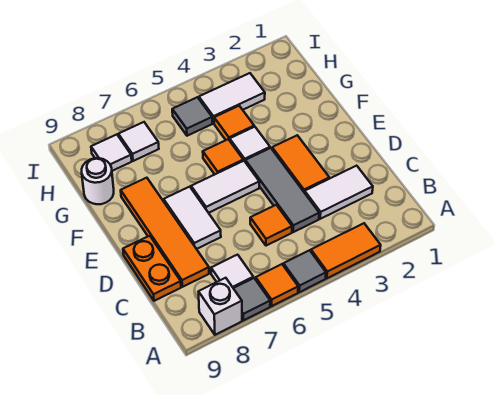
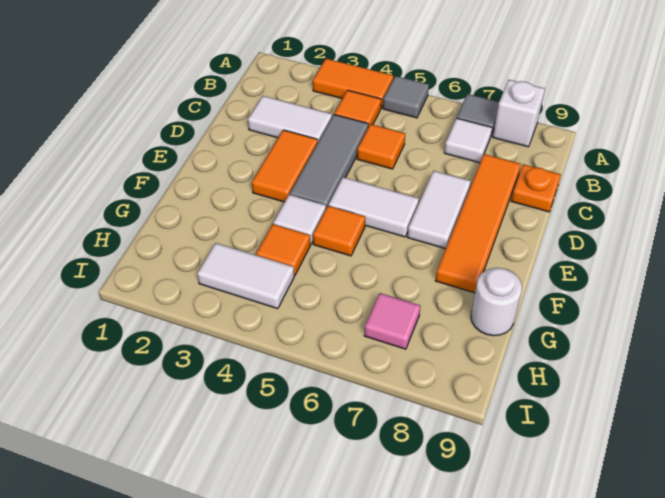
orange tile A6 level 1 -> orange tile B4 level 1
orange plate C9:D9 level 1 -> orange plate C9 level 1
grey tile H5 level 1 -> none
white tile H7 level 1 -> pink tile H7 level 1
white tile H8 level 1 -> none

